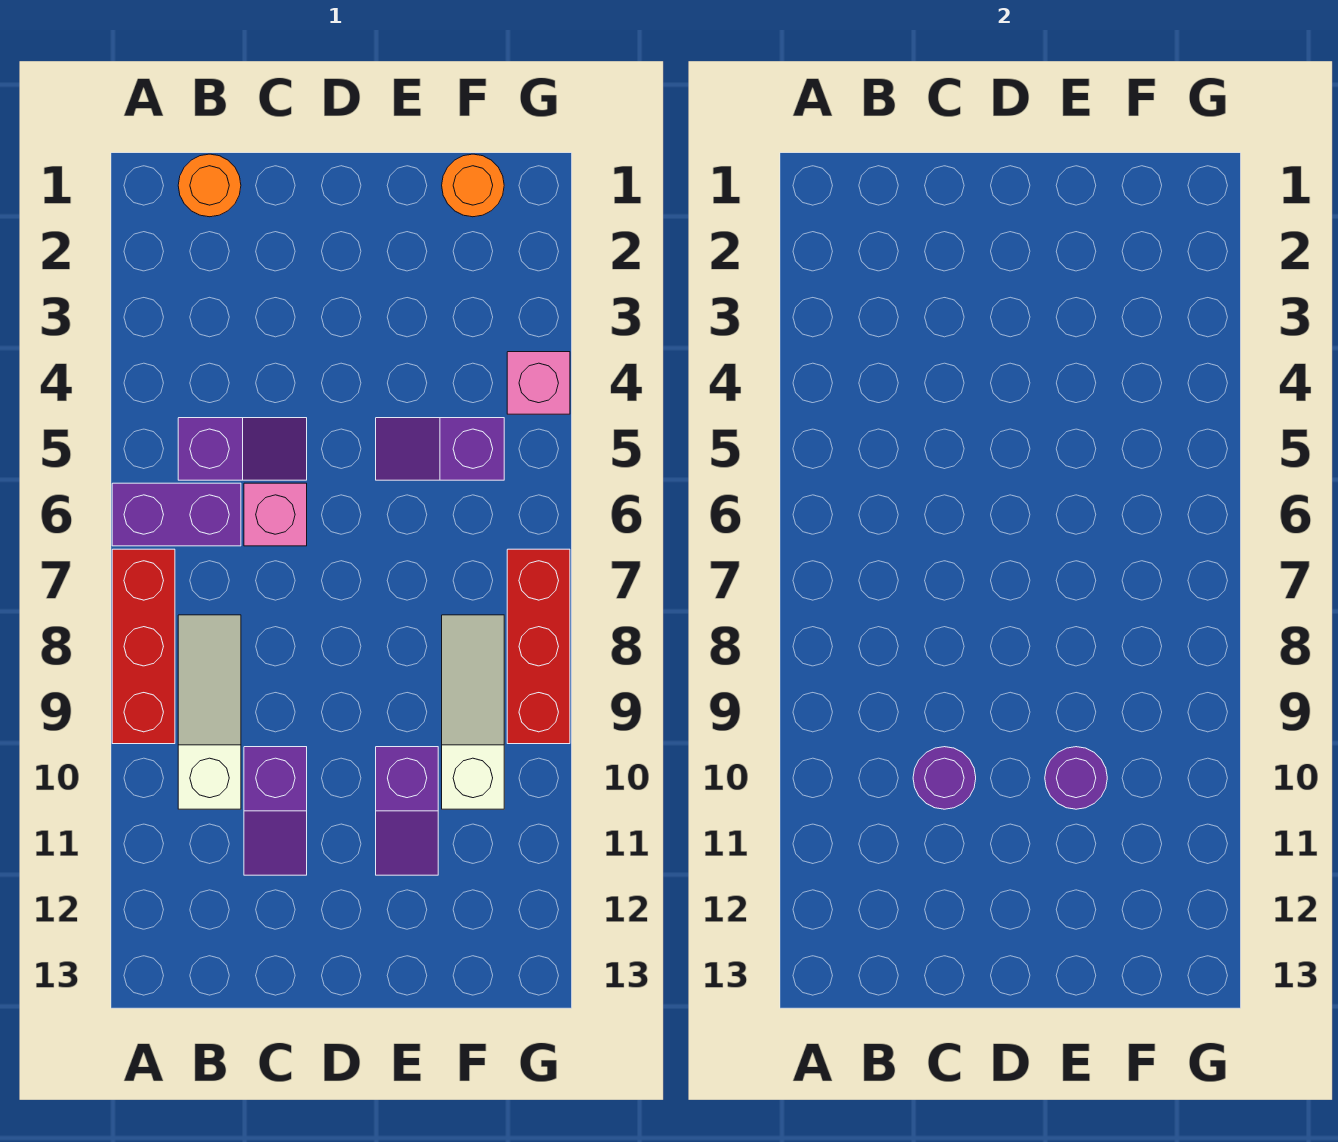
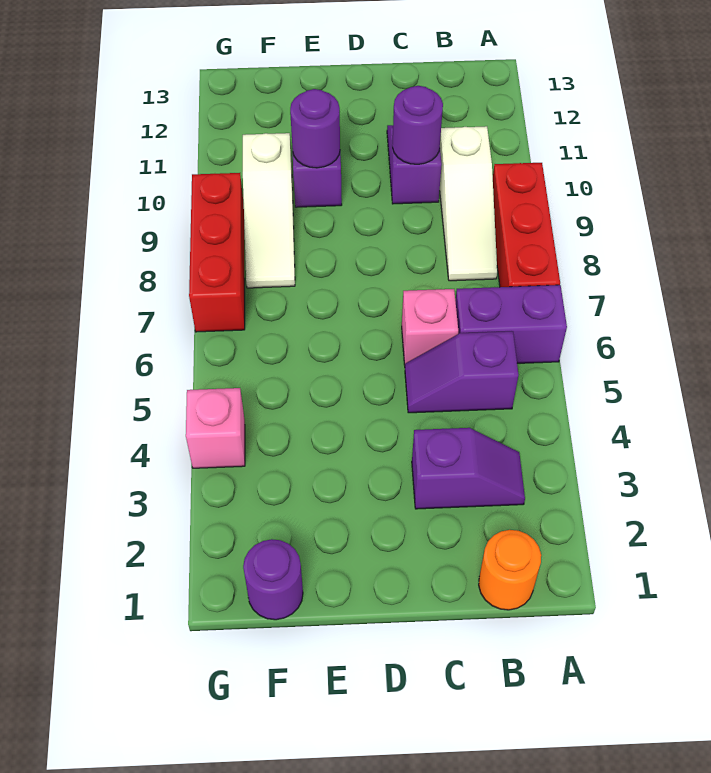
purple slope E5:F5 level 1 top F -> purple slope B3:C3 level 1 top C
orange round brick F1 level 1 -> purple round brick F1 level 1

